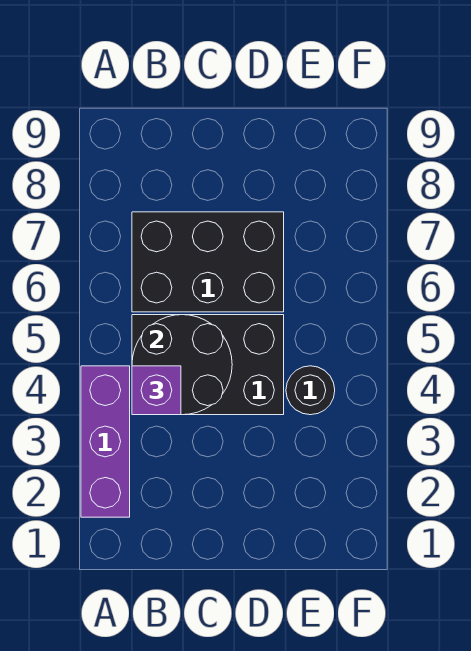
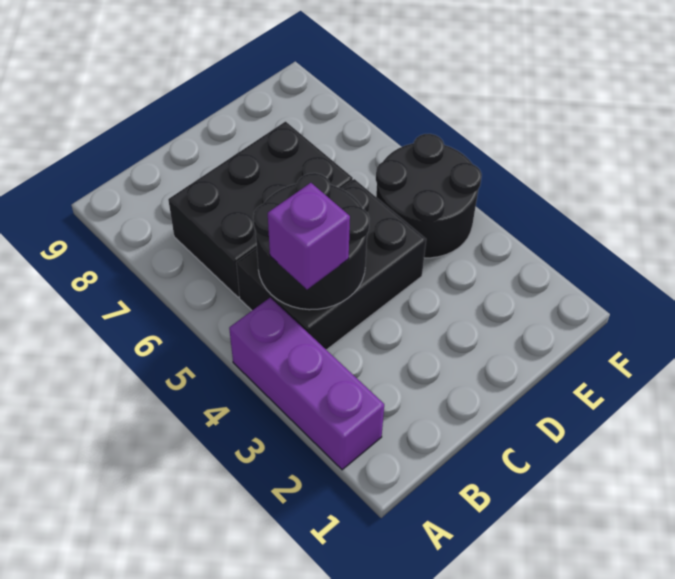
black round brick E4 level 1 -> black round brick E4:F5 level 1

